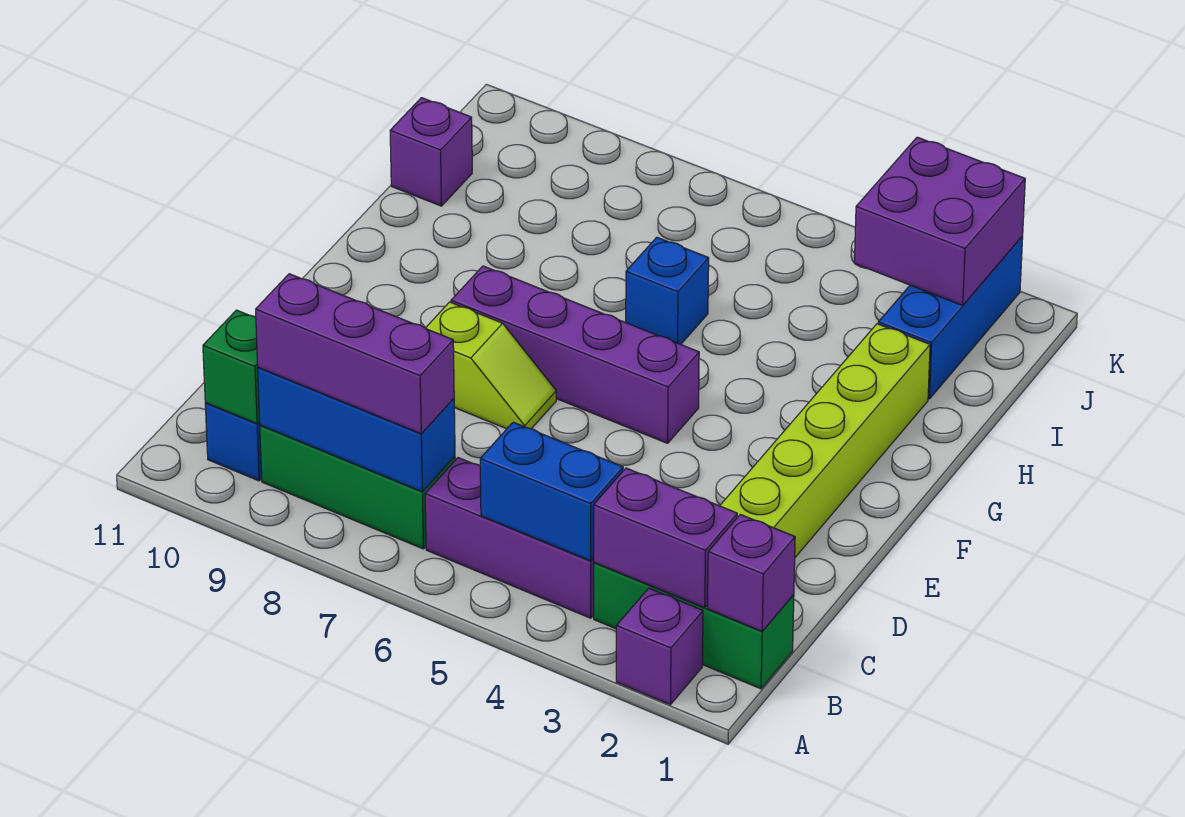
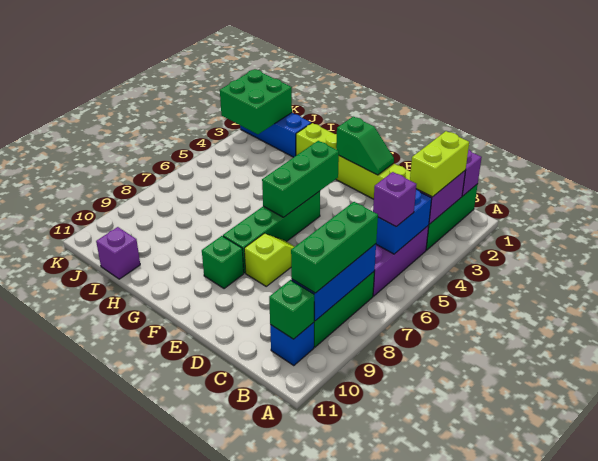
purple brick A2 level 1 -> purple brick B5 level 3
none -> lime brick B2:B3 level 3
purple brick B7:B9 level 3 -> green brick B7:B9 level 3
none -> green slope E2:F2 level 2 top F
none -> green brick F4:F6 level 2
purple brick F5:F8 level 1 -> green brick F5:F8 level 1
none -> green brick F9 level 1
blue brick H6 level 1 -> none
purple brick J2:K3 level 2 -> green brick J2:K3 level 2

